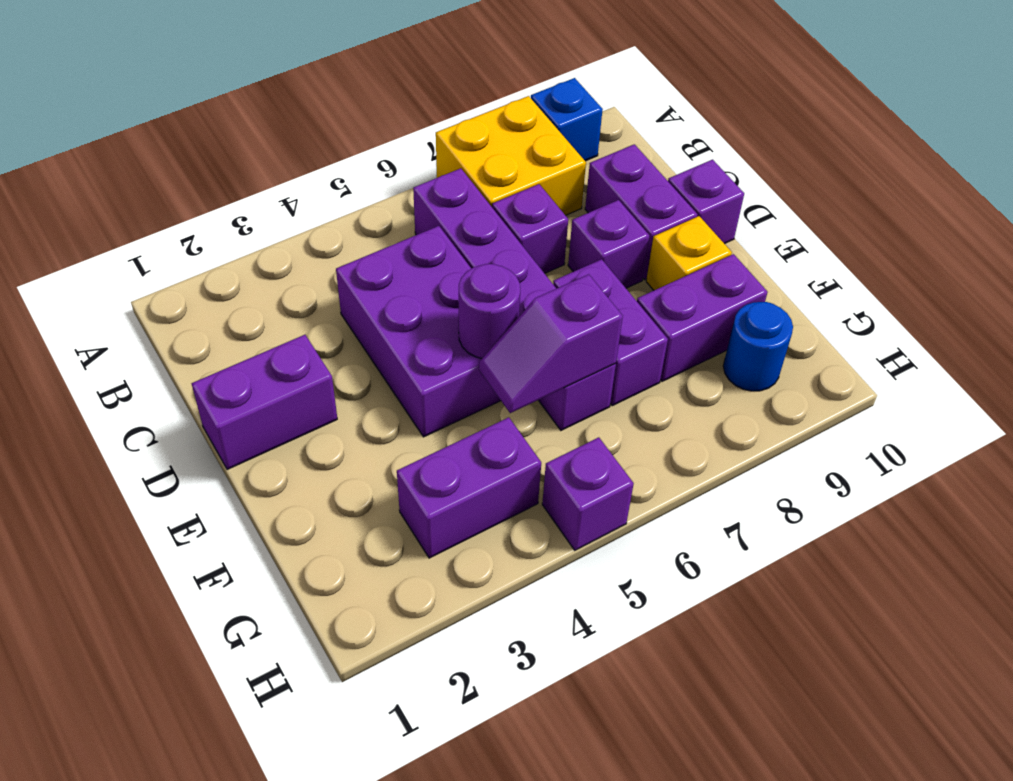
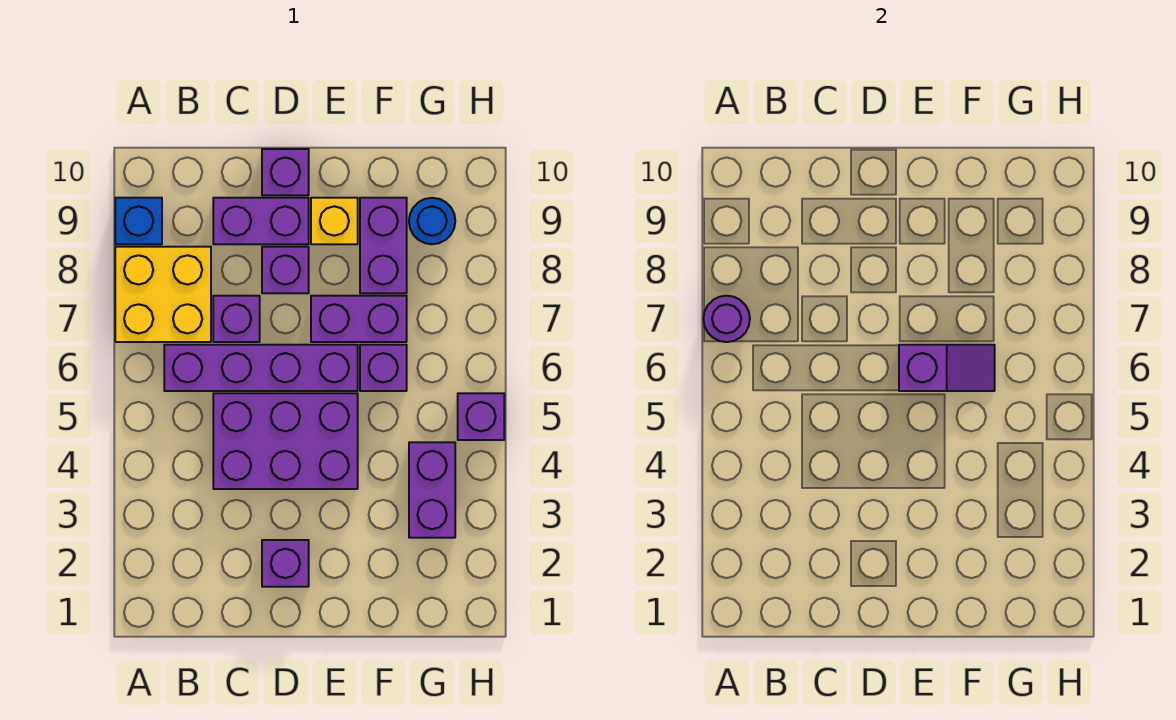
purple brick D1:D2 level 1 -> purple brick D2 level 1
purple round brick E5 level 2 -> purple round brick A7 level 2
purple slope F5:F6 level 2 top 6 -> purple slope E6:F6 level 2 top E

